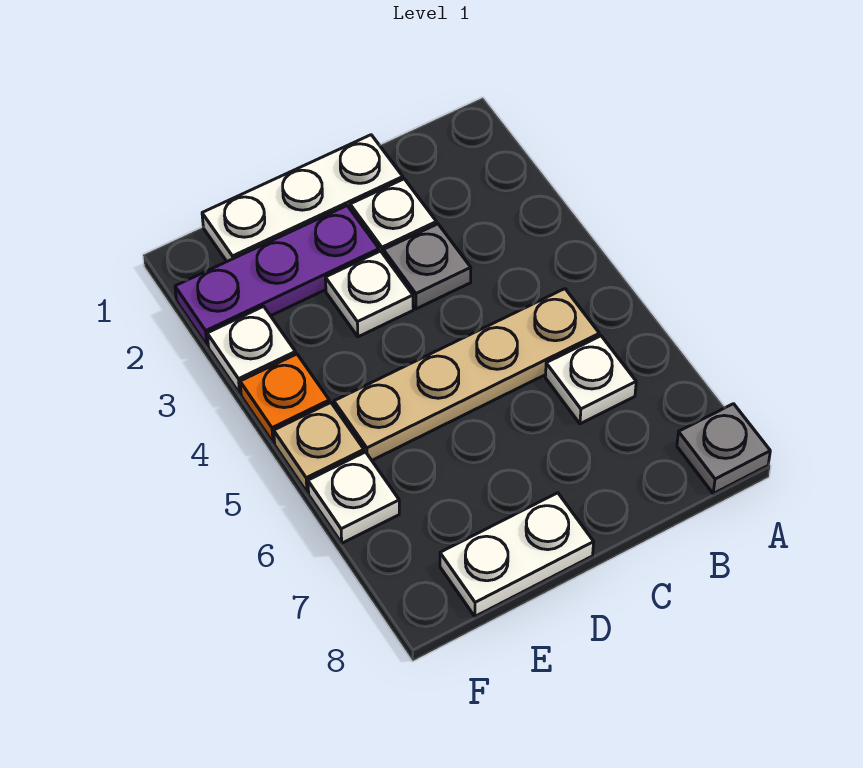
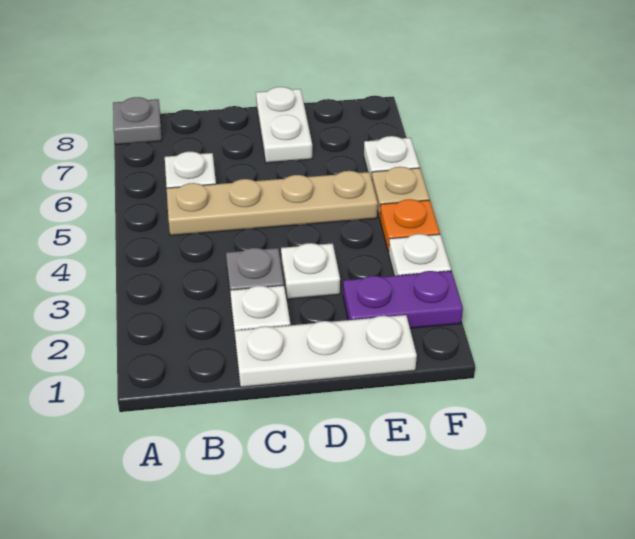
purple plate D2:F2 level 1 -> purple plate E2:F2 level 1
white plate D8:E8 level 1 -> white plate D7:D8 level 1

